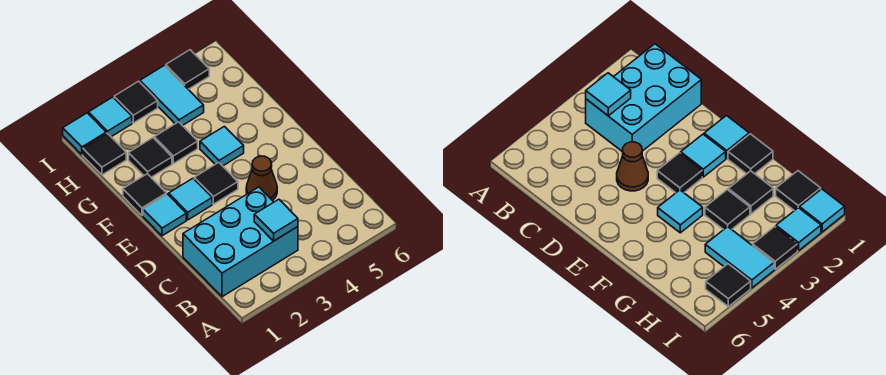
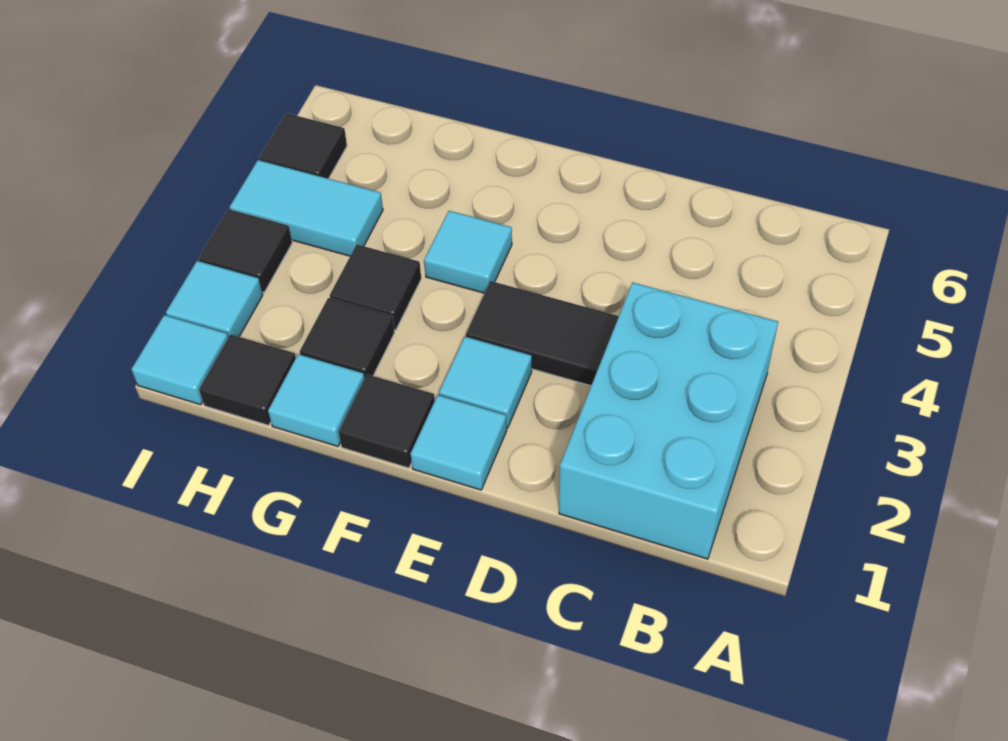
cyan tile B3 level 2 -> cyan tile G1 level 1
brown cone D4 level 1 -> none
black tile E3 level 1 -> black tile D3:E3 level 1

